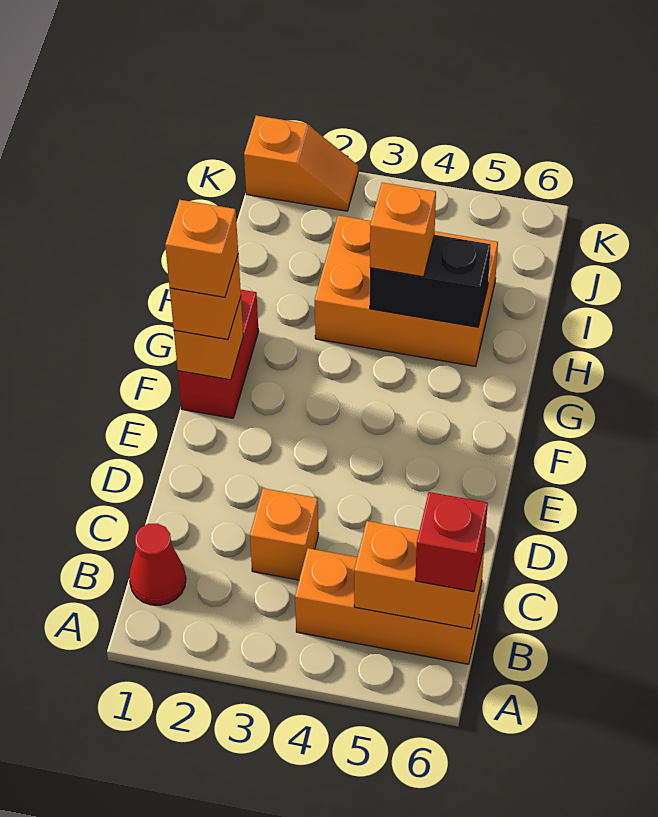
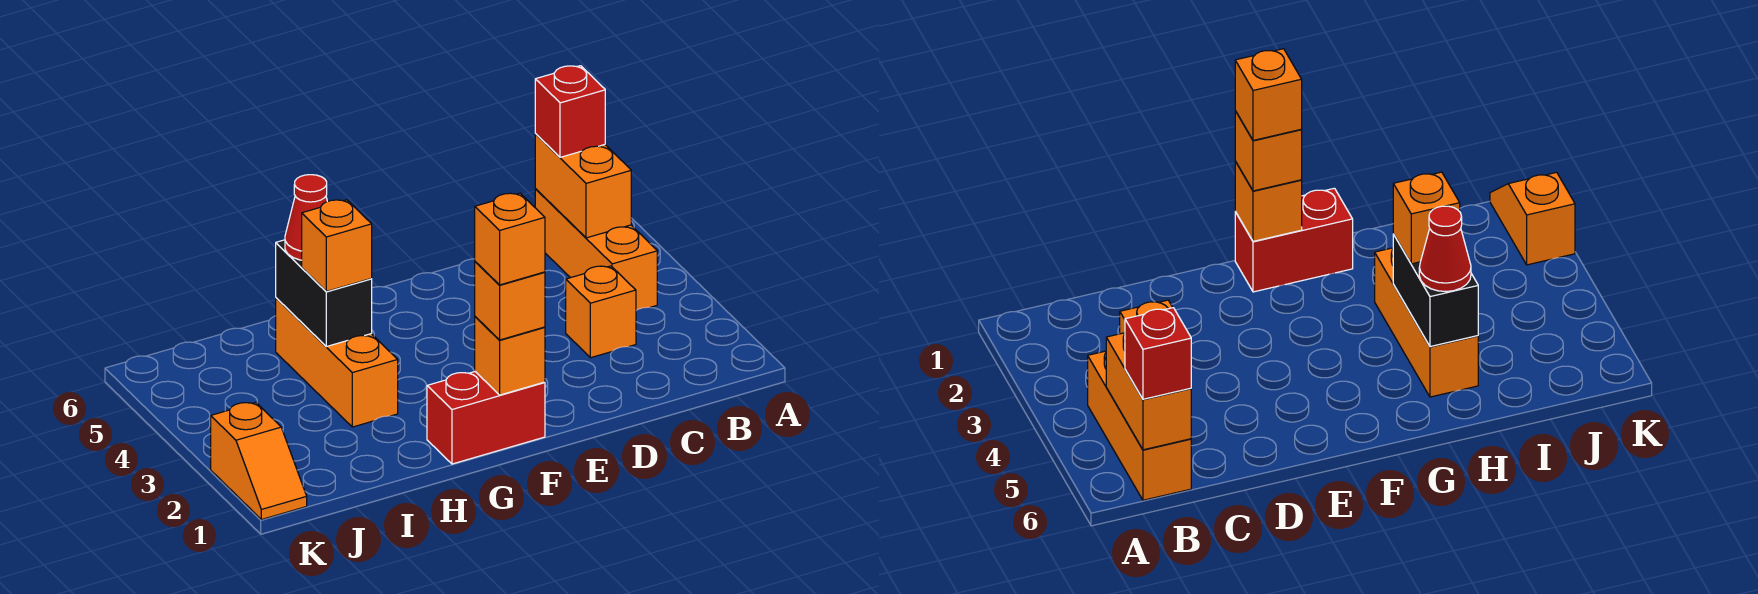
red cone B1 level 1 -> red cone H5 level 3
orange brick H3:I5 level 1 -> orange brick H3:H5 level 1
orange slope K1:K2 level 1 top 1 -> orange slope K1:K2 level 1 top 2

